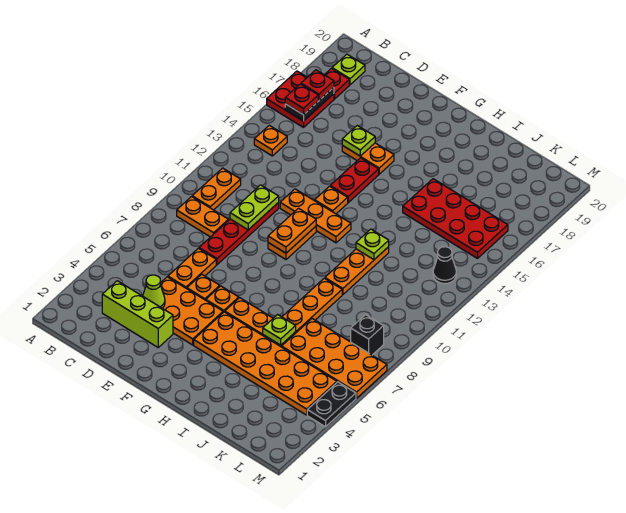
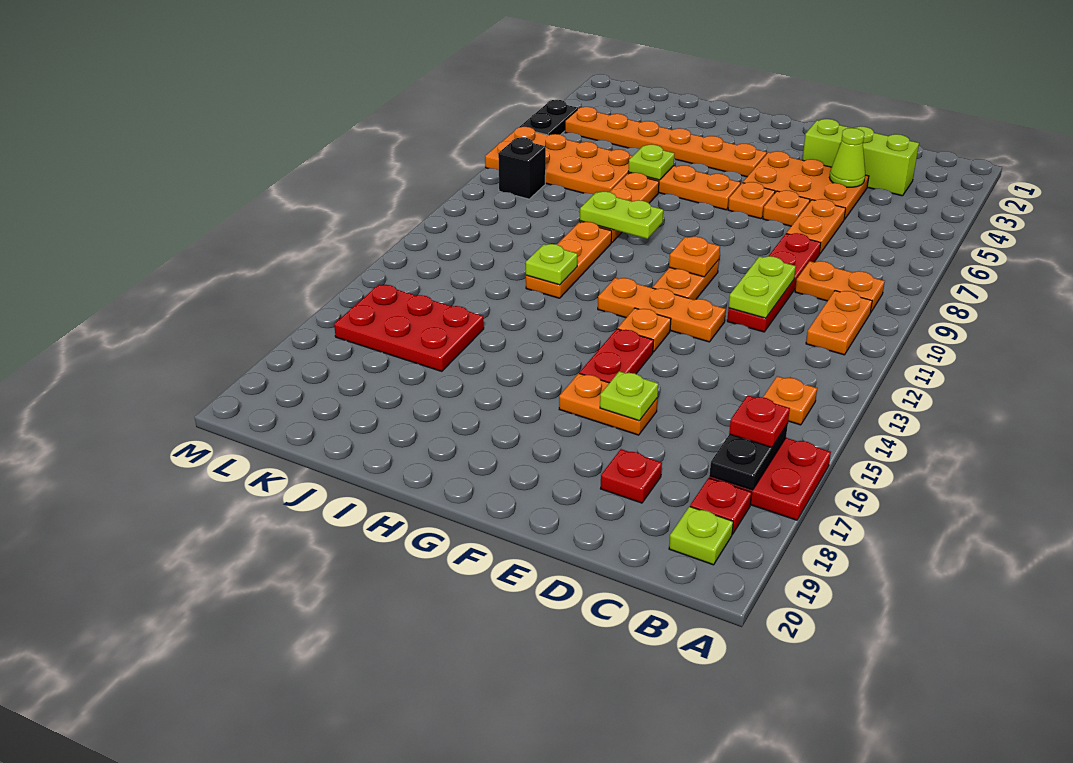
red plate B17 level 3 -> red plate D18 level 1
orange plate F10:F11 level 2 -> orange plate F10 level 2
orange plate G4:L5 level 1 -> orange plate G4:L4 level 1
none -> lime plate H9:I9 level 2
red plate I15:L16 level 1 -> red plate J15:L16 level 1
black cone L13 level 1 -> none

